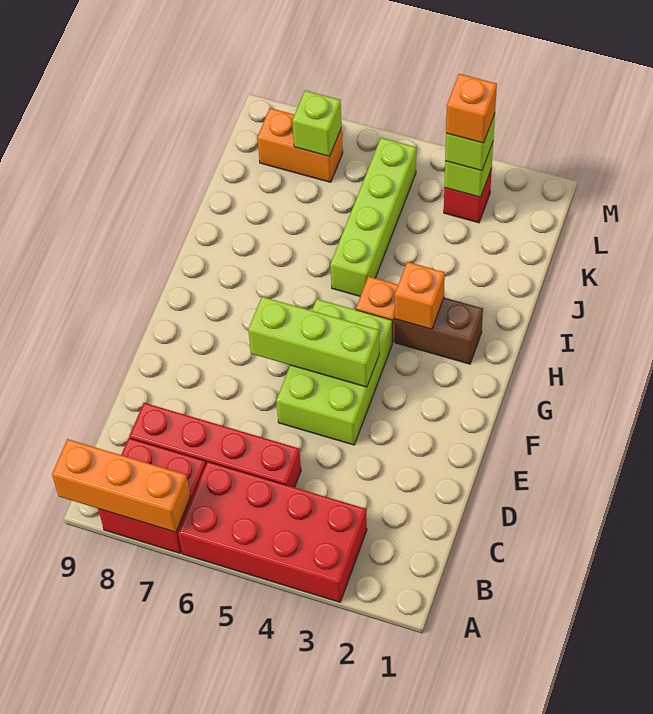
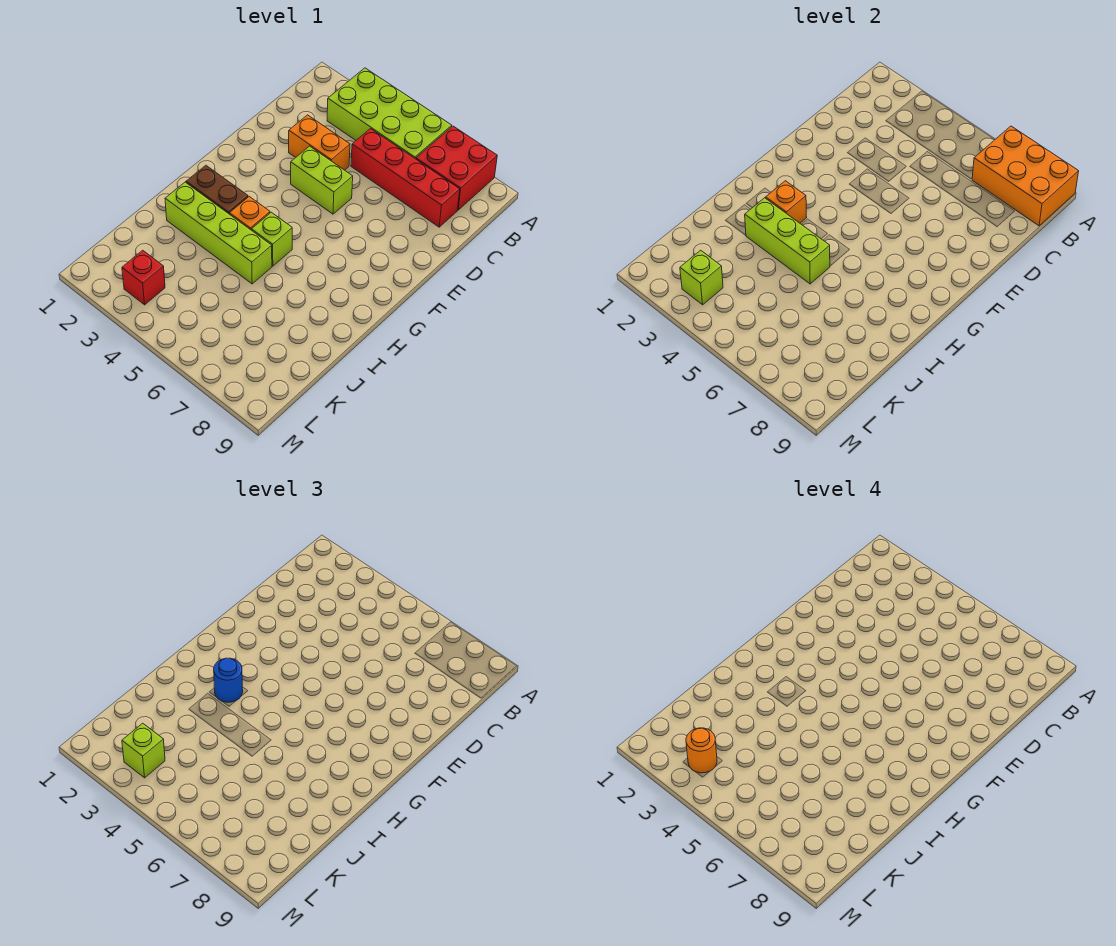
red brick A3:B6 level 1 -> lime brick A3:B6 level 1
orange brick A7:A9 level 2 -> orange brick A7:B9 level 2
lime brick E4:G5 level 1 -> lime brick E4:E5 level 1
lime brick F4:F6 level 2 -> lime brick I3:I5 level 2
none -> blue round brick H3 level 3
lime brick I5:L5 level 1 -> lime brick I2:I5 level 1
orange brick L3 level 4 -> orange round brick L3 level 4
orange brick L7:L8 level 1 -> orange brick D3:D4 level 1
lime brick L7 level 2 -> lime brick H5 level 1

